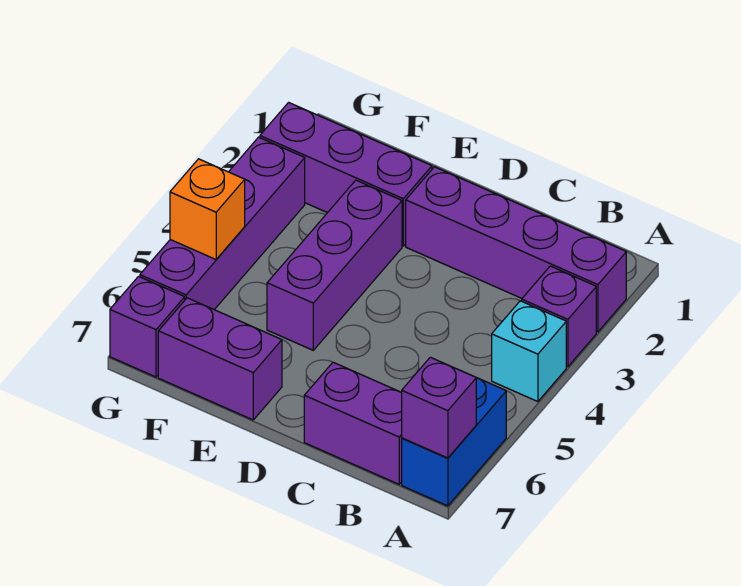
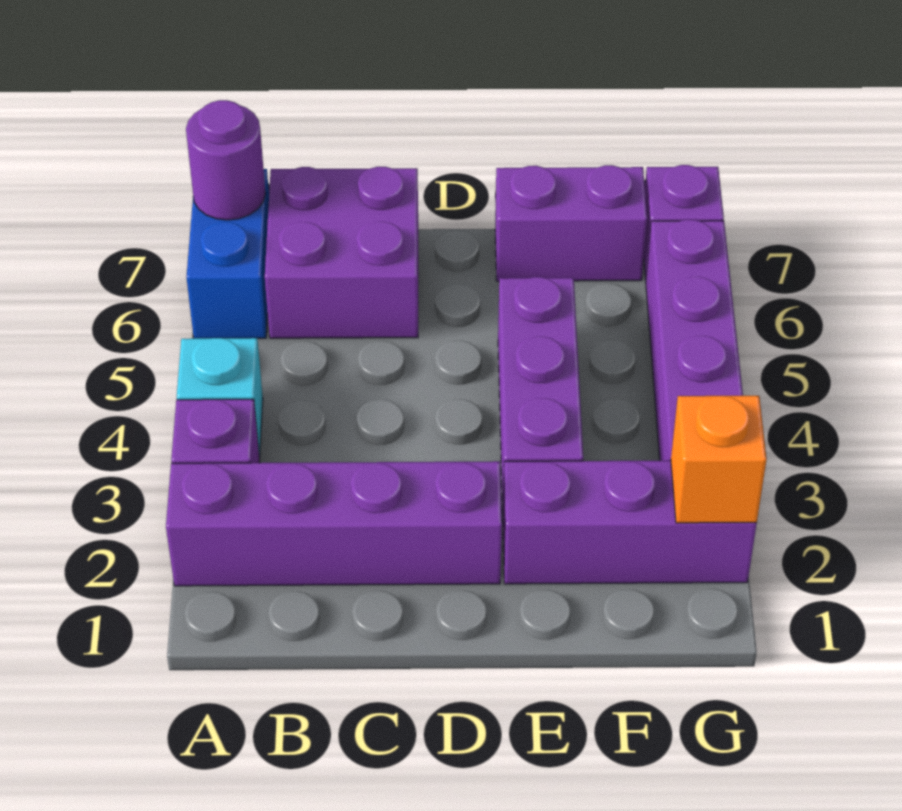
purple brick A7 level 2 -> purple round brick A7 level 2
purple brick B7:C7 level 1 -> purple brick B6:C7 level 1
orange brick G5 level 2 -> orange brick G2 level 2

